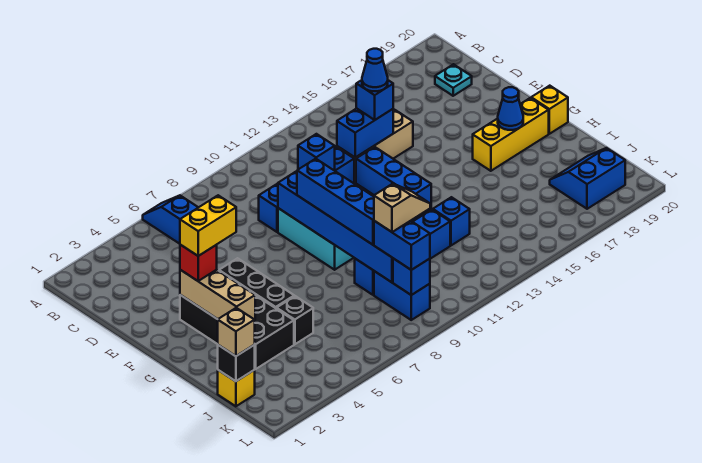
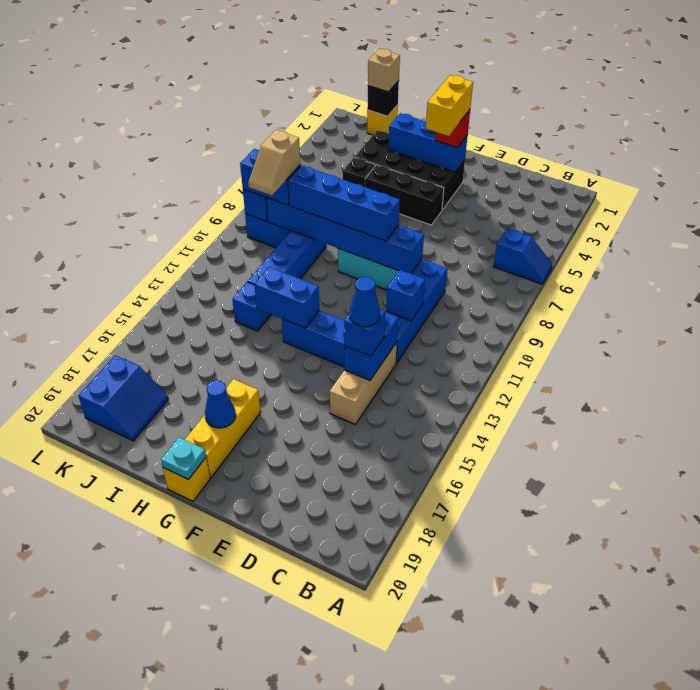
cyan plate C19 level 1 -> cyan plate G20 level 2
tan brick F3:H3 level 2 -> blue brick F3:H3 level 2
none -> blue brick G13:H13 level 2

